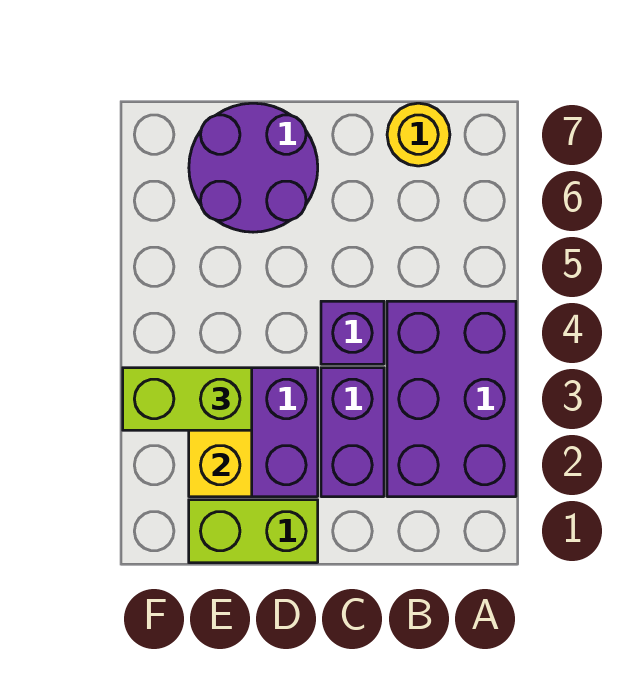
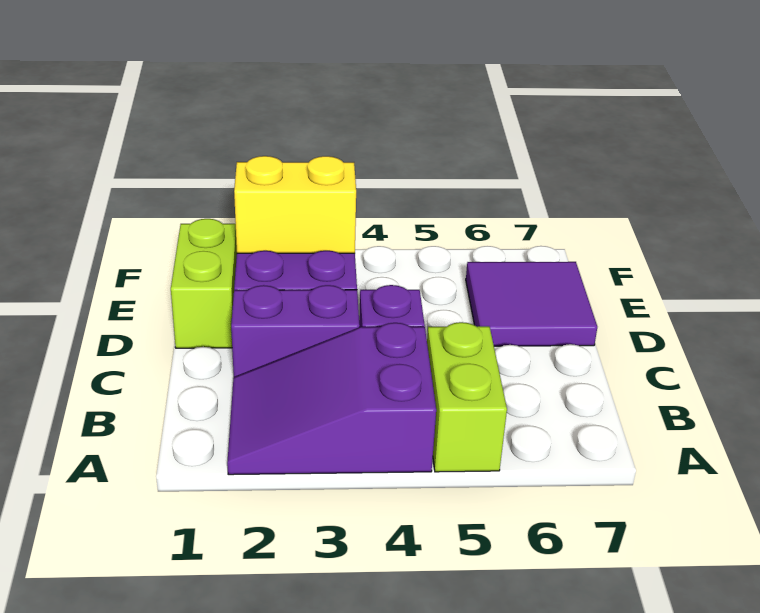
purple brick A2:B4 level 1 -> purple slope A2:B4 level 1 top 4
yellow round brick B7 level 1 -> none
purple round brick D6:E7 level 1 -> purple tile D6:E7 level 1
lime brick E3:F3 level 3 -> lime brick A5:B5 level 1

